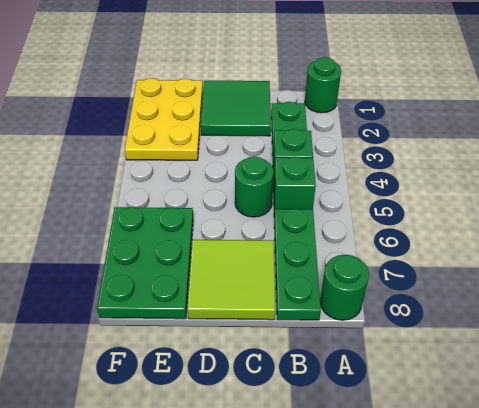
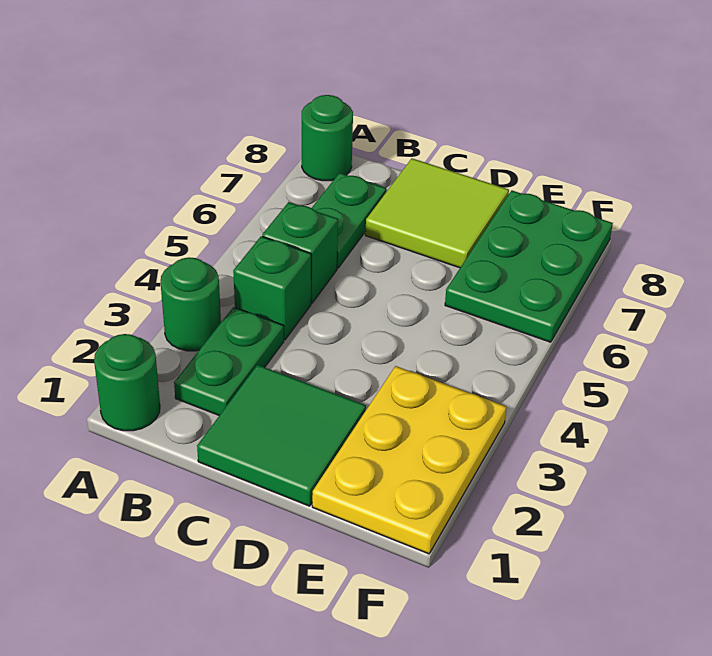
green plate B6:B8 level 1 -> green plate B6:B7 level 1
green round brick C5 level 1 -> green round brick A3 level 1

